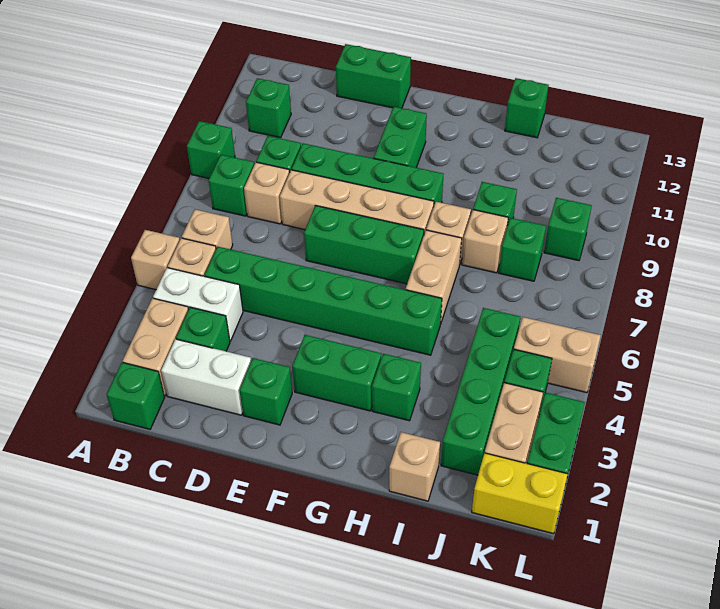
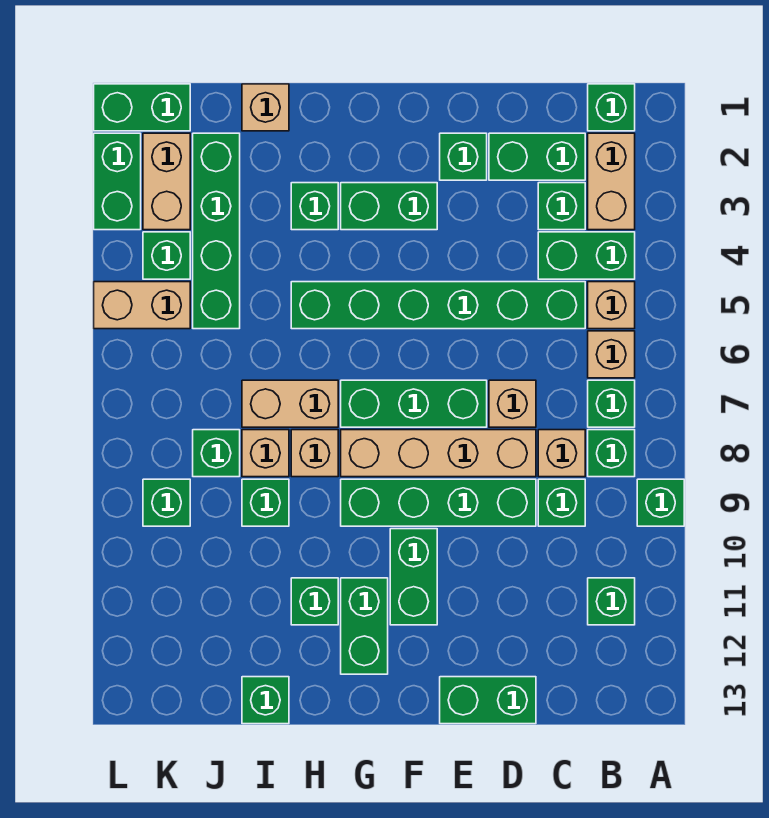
tan brick A5 level 1 -> tan brick D7 level 1
white brick B4:C4 level 1 -> green brick B4:C4 level 1
none -> green brick B7 level 1
white brick C2:D2 level 1 -> green brick C2:D2 level 1
none -> green brick G11:G12 level 1
tan brick H6:H7 level 1 -> tan brick H7:I7 level 1
none -> green brick H11 level 1
yellow brick K1:L1 level 1 -> green brick K1:L1 level 1

